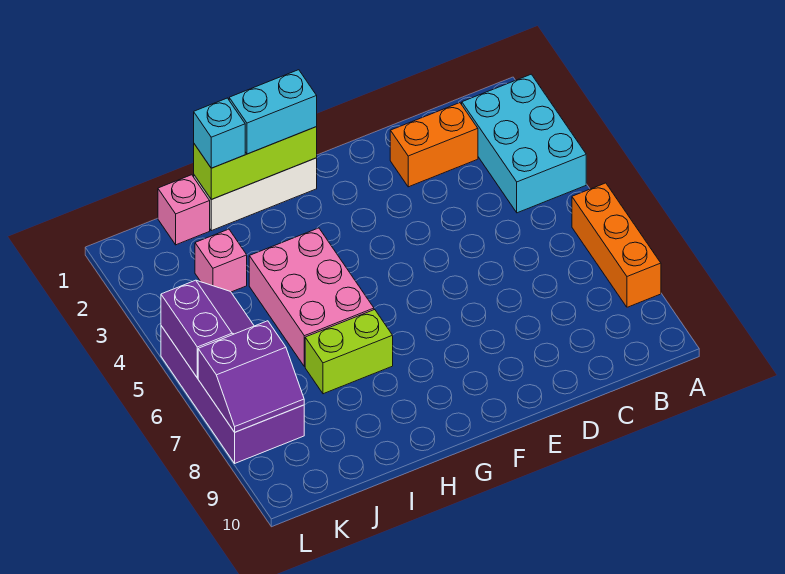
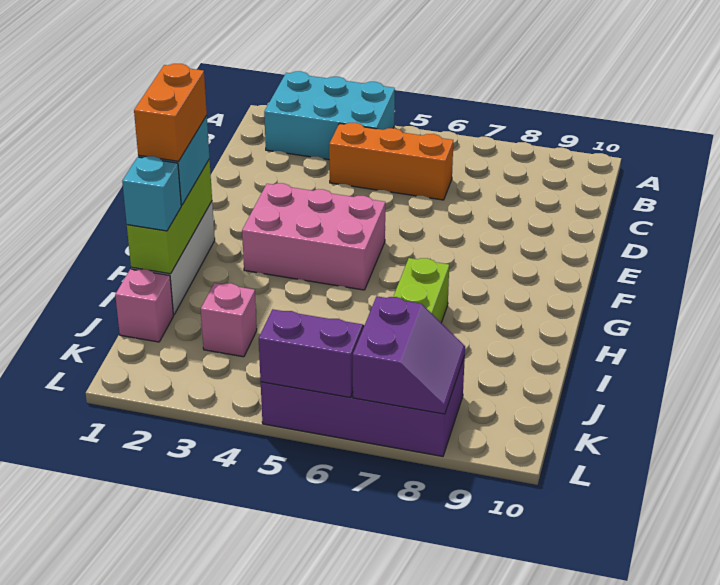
orange brick A6:A8 level 1 -> orange brick C4:C6 level 1
orange brick C2:D2 level 1 -> orange brick G1:H1 level 4
pink brick H4:I6 level 1 -> pink brick F3:G5 level 1

